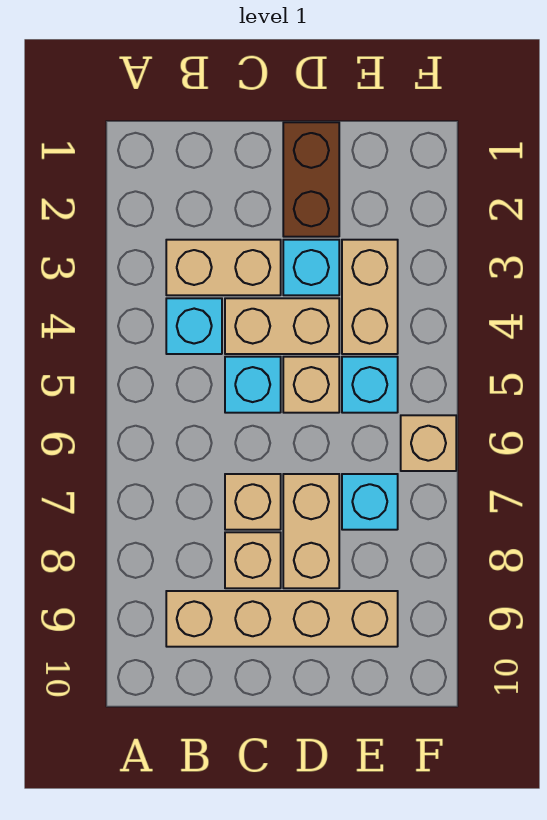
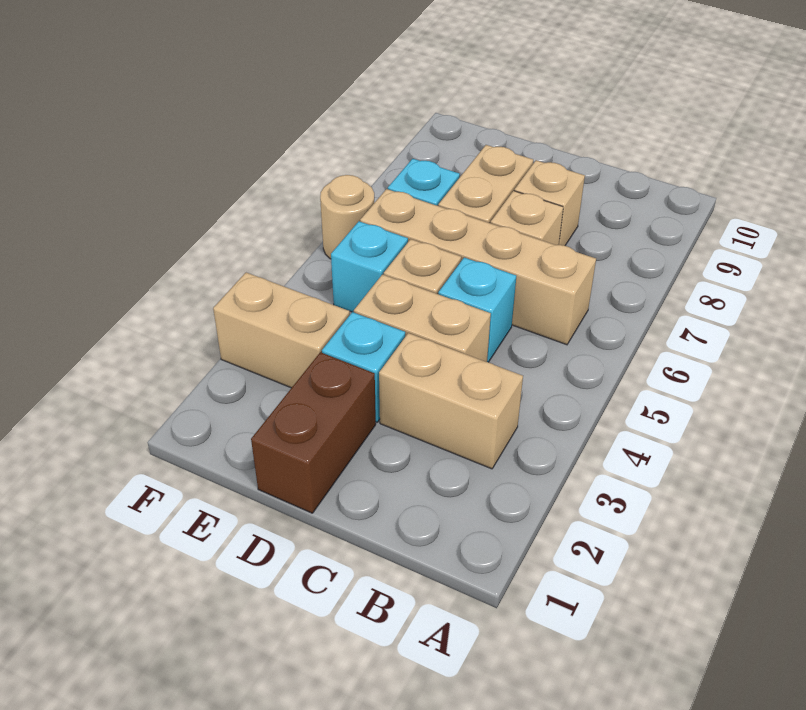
cyan brick B4 level 1 -> none
tan brick B9:E9 level 1 -> tan brick B6:E6 level 1
tan brick E3:E4 level 1 -> tan brick E3:F3 level 1
tan brick F6 level 1 -> tan round brick F6 level 1

